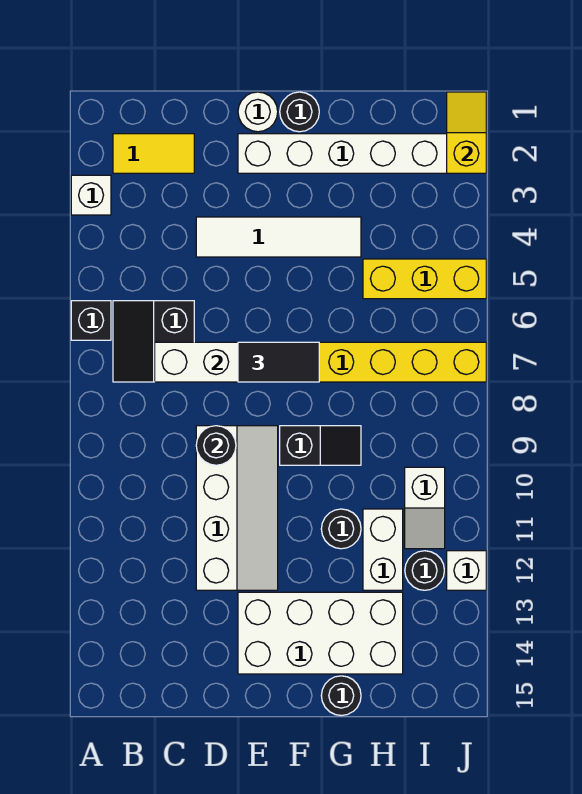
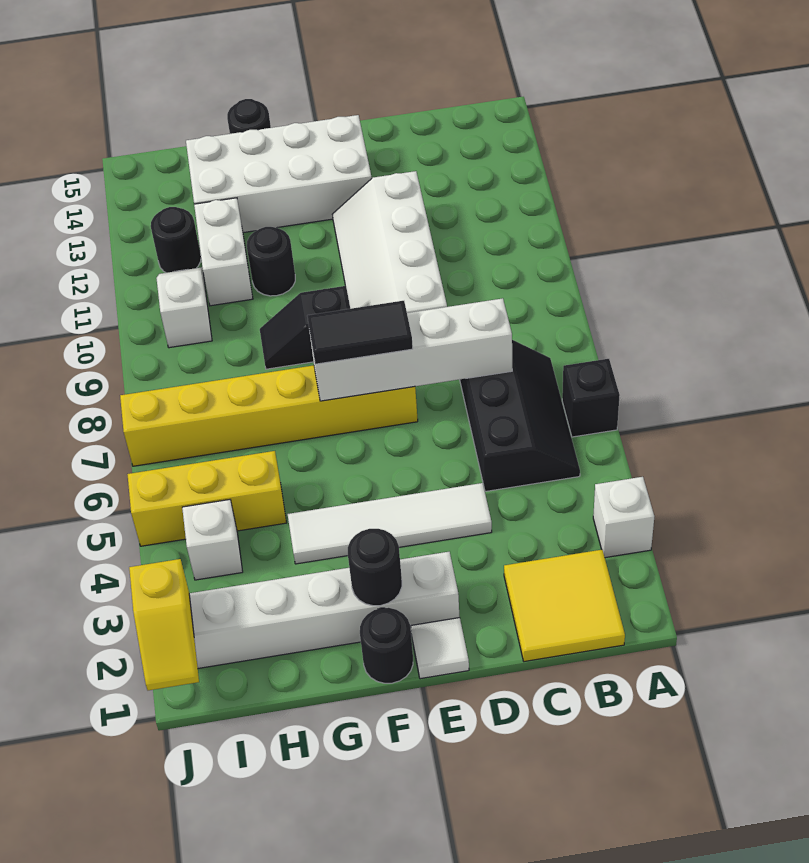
yellow tile B2:C2 level 1 -> yellow tile B1:C2 level 1
black slope B6:C7 level 1 top C -> black slope B5:C7 level 1 top C
black round brick D9 level 2 -> black round brick F2 level 2
white round brick E1 level 1 -> white tile E1 level 1
white brick J12 level 1 -> white brick I4 level 1

